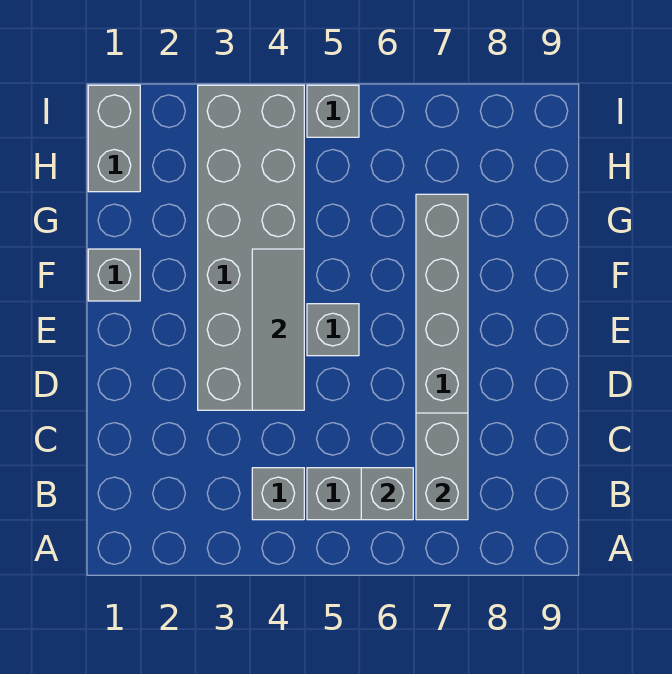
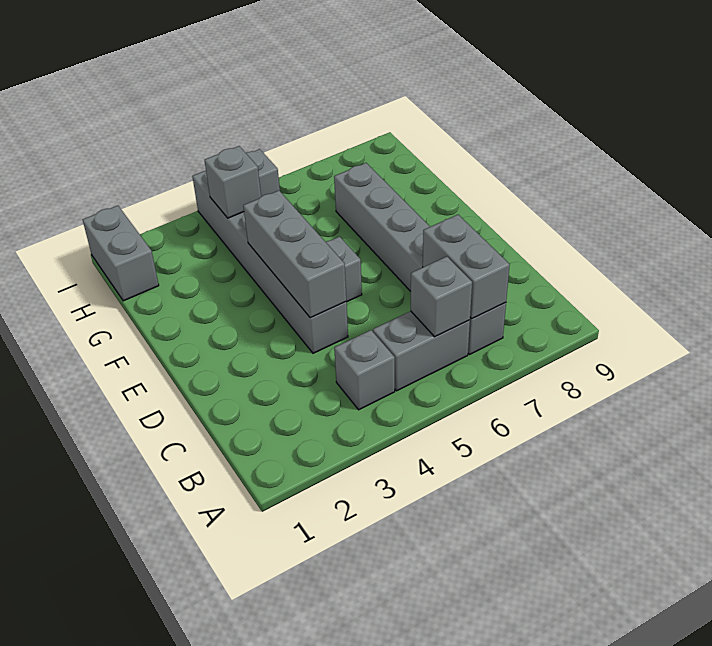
grey brick D3:I4 level 1 -> grey brick D4:I4 level 1
grey tile D4:F4 level 2 -> grey brick D4:F4 level 2
grey brick F1 level 1 -> grey brick H4 level 2

